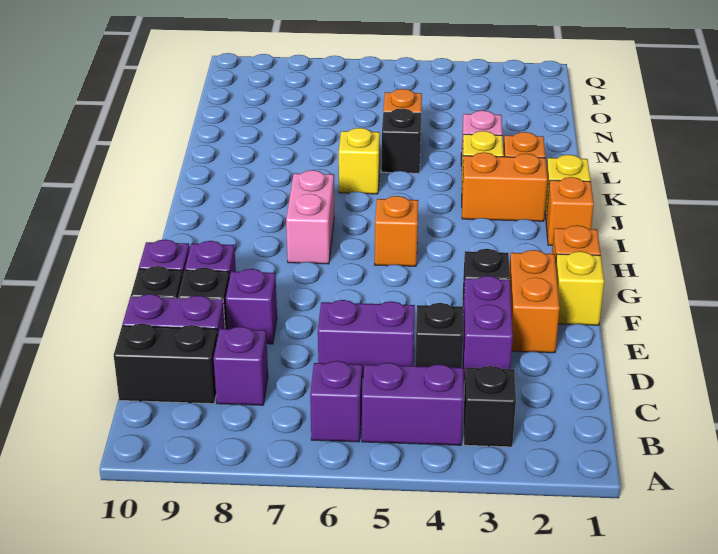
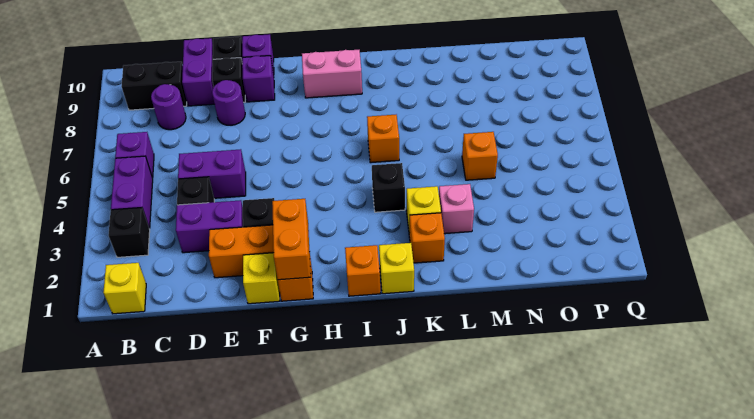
purple brick C8 level 1 -> purple round brick C8 level 1
black brick C9:C10 level 1 -> black brick B9:C9 level 1
purple brick D5:D6 level 1 -> purple brick D5:E5 level 1
purple brick E8 level 1 -> purple round brick E8 level 1
orange brick H5 level 1 -> orange brick J6 level 1
pink brick H7:I7 level 1 -> pink brick H9:I9 level 1
orange brick J2:J3 level 1 -> orange brick G1:G2 level 2
yellow brick K6 level 1 -> yellow brick B1 level 1
black brick L5 level 1 -> black brick J4 level 1

